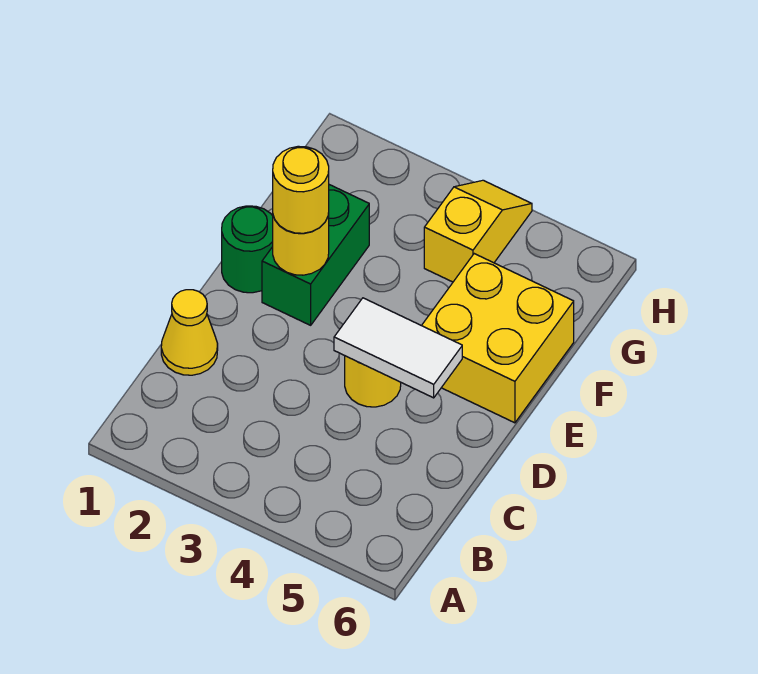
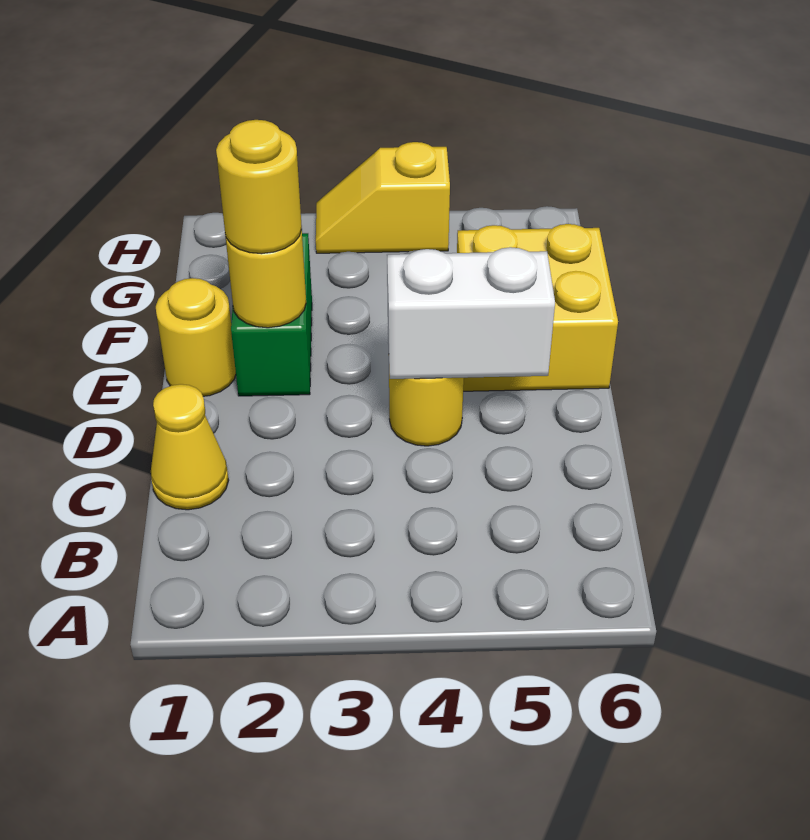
white tile D4:D5 level 2 -> white brick D4:D5 level 2
green round brick E1 level 1 -> yellow round brick E1 level 1
yellow slope G4:H4 level 1 top G -> yellow slope H3:H4 level 1 top 4

